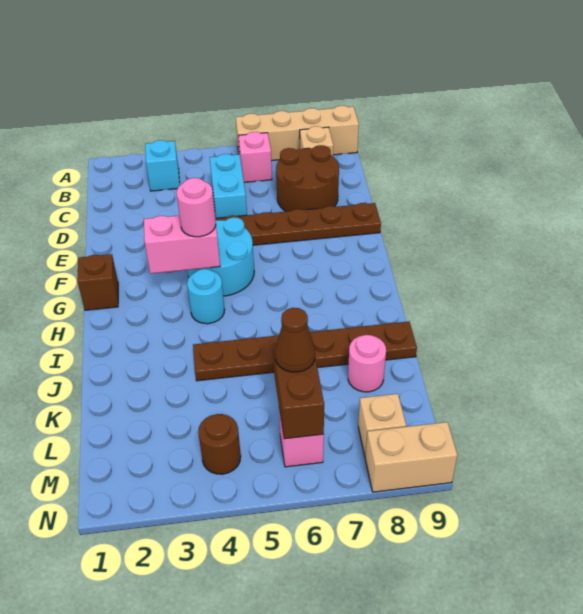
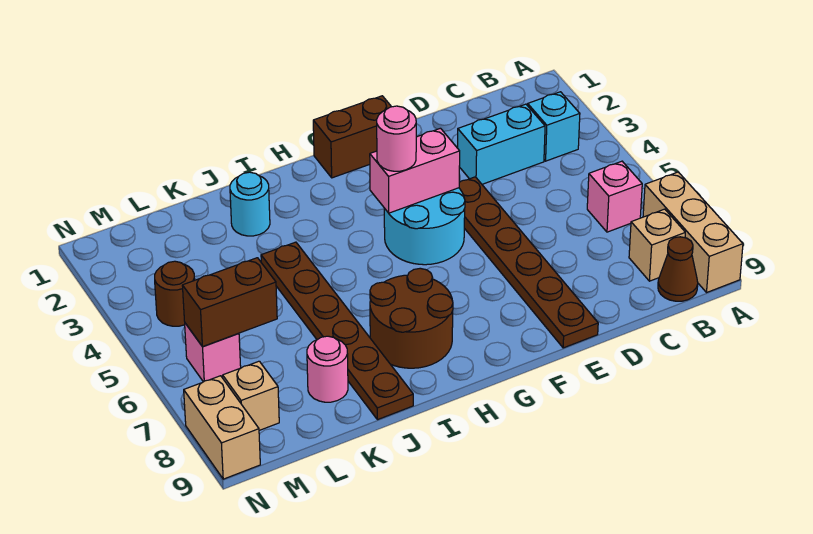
tan brick A6:A9 level 1 -> tan brick A7:A9 level 1
cyan brick C5:D5 level 1 -> cyan brick C3:D3 level 1
brown round brick C7:D8 level 1 -> brown round brick H7:I8 level 1
brown brick G1 level 1 -> brown brick F1:G1 level 1
pink brick G3:G4 level 2 -> pink brick F4:G4 level 2
cyan round brick H4 level 1 -> cyan round brick J2 level 1
brown cone L6 level 3 -> brown cone B9 level 1

